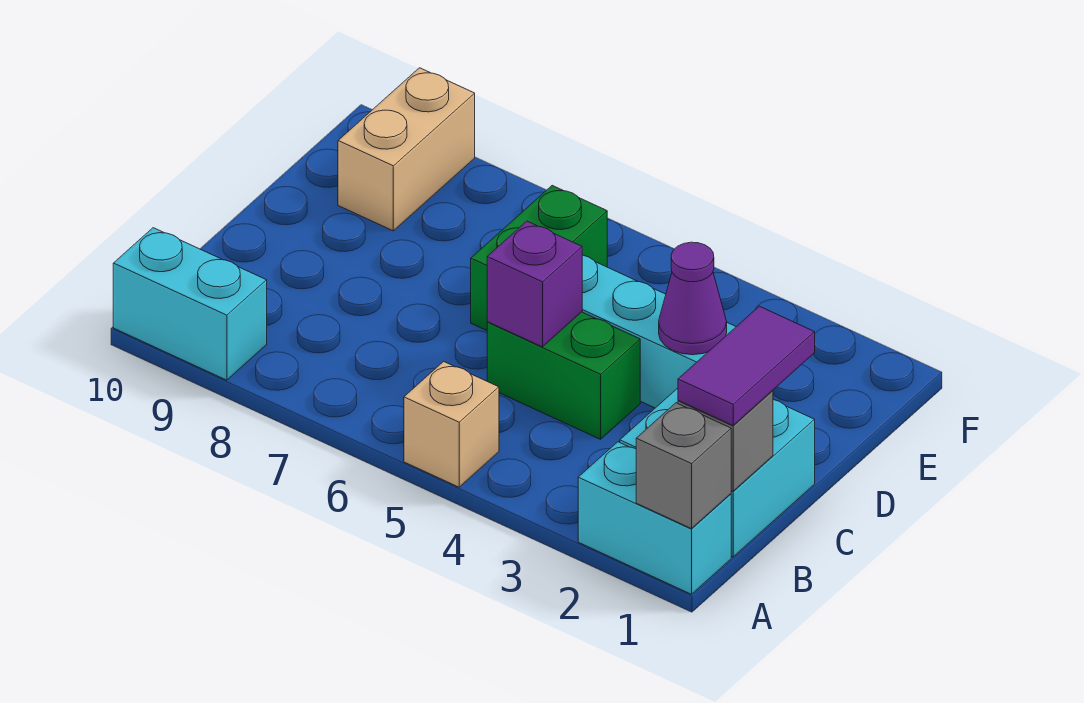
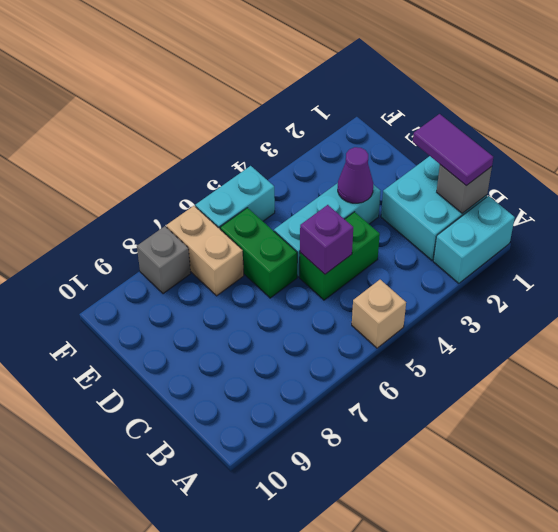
grey brick A1 level 2 -> grey brick F8 level 1
cyan brick A9:A10 level 1 -> cyan brick F5:F6 level 1
tan brick E9:F9 level 1 -> tan brick E7:F7 level 1

